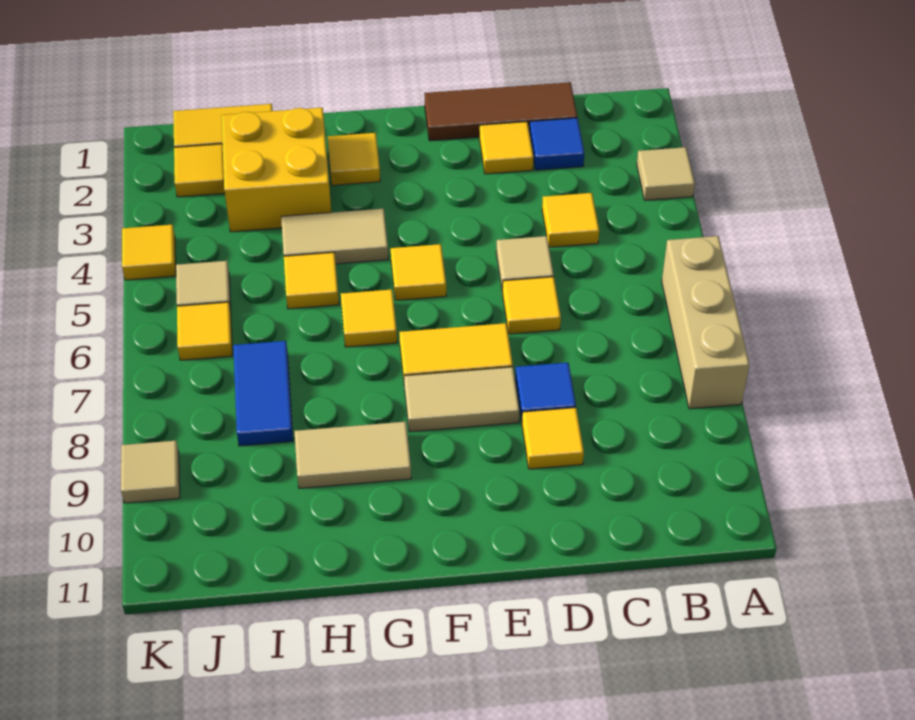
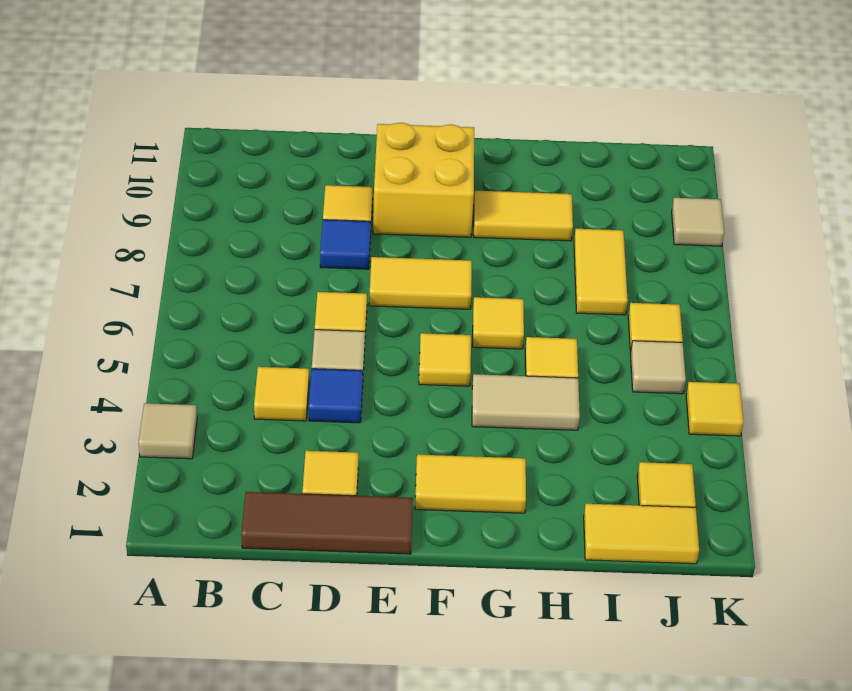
tan brick A6:A8 level 1 -> none
blue tile C2 level 1 -> blue tile D4 level 1
tan tile E8:F8 level 1 -> none
yellow tile G2 level 1 -> yellow tile F2:G2 level 1
tan tile G9:H9 level 1 -> yellow tile G9:H9 level 1
yellow brick H2:I3 level 1 -> yellow brick E9:F10 level 1
blue tile I7:I8 level 1 -> yellow tile I7:I8 level 1

